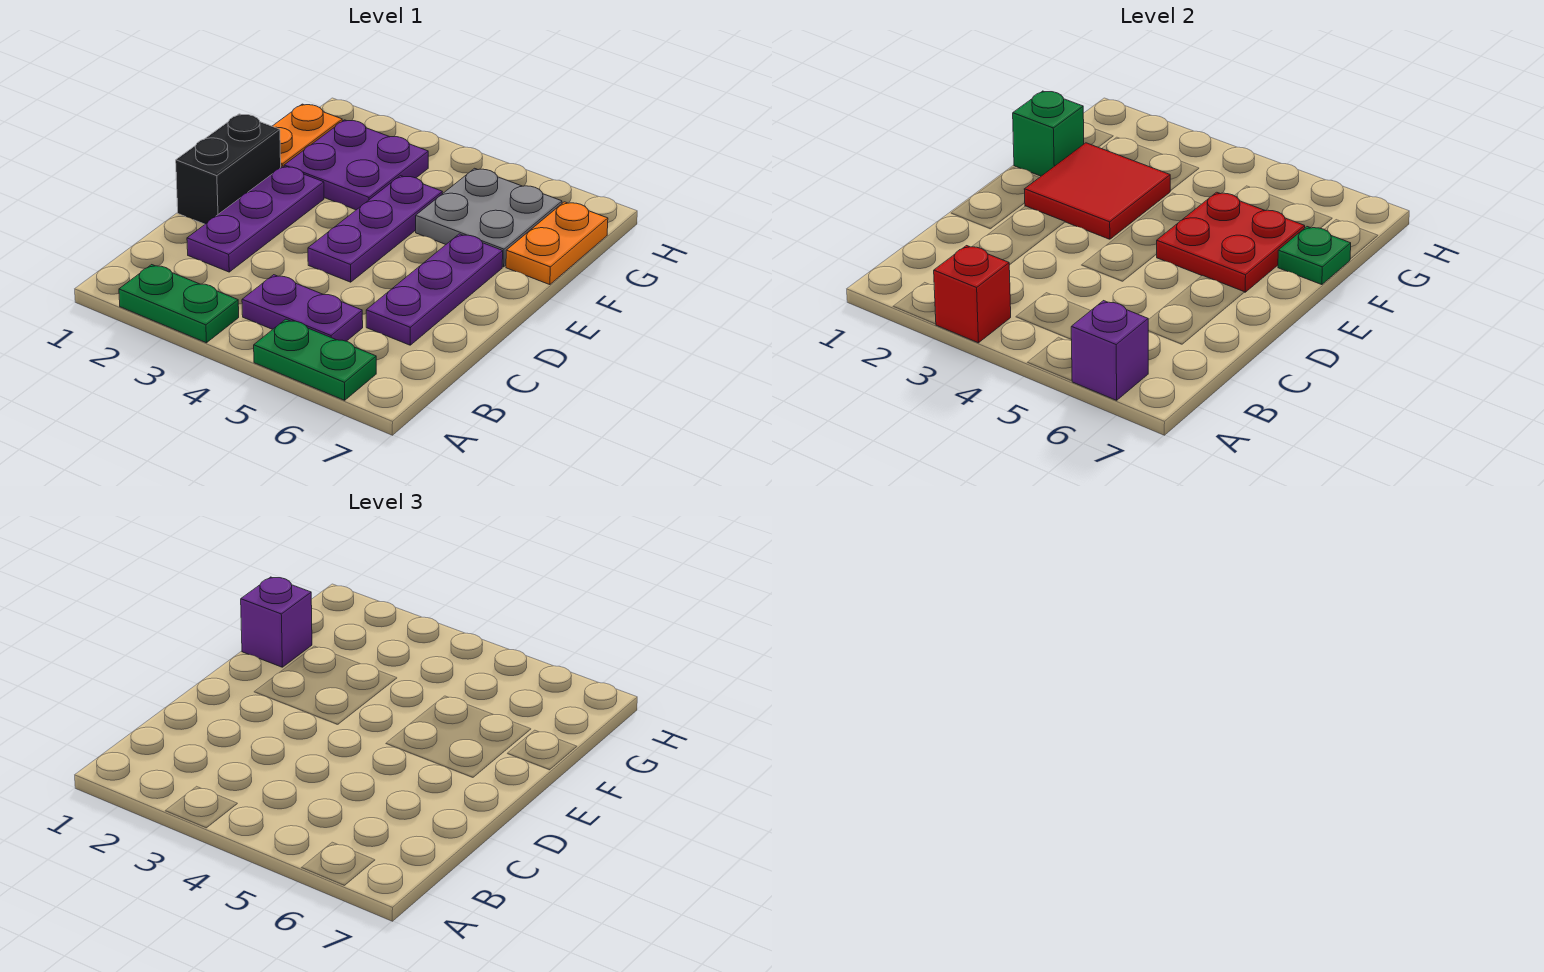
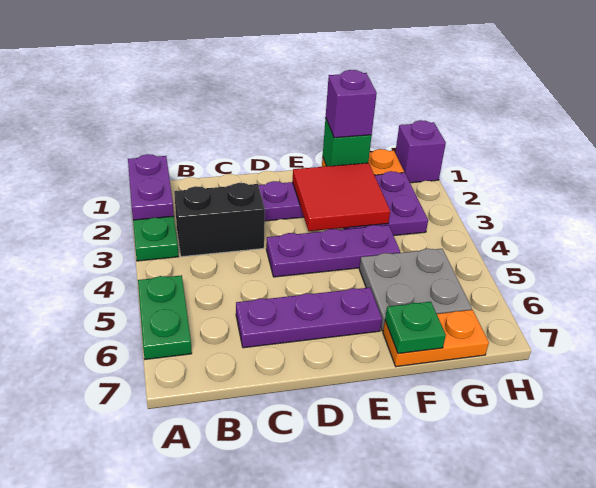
red brick A3 level 2 -> none
purple brick A6 level 2 -> purple brick H1 level 1
purple plate B4:B5 level 1 -> purple plate A1:A2 level 2
black brick D1:E1 level 1 -> black brick B3:C3 level 1
red plate E5:F6 level 2 -> none

